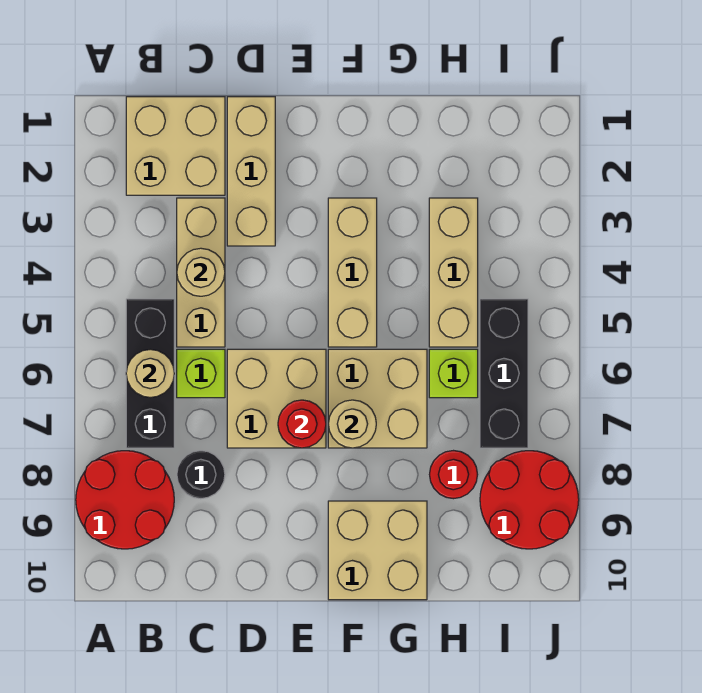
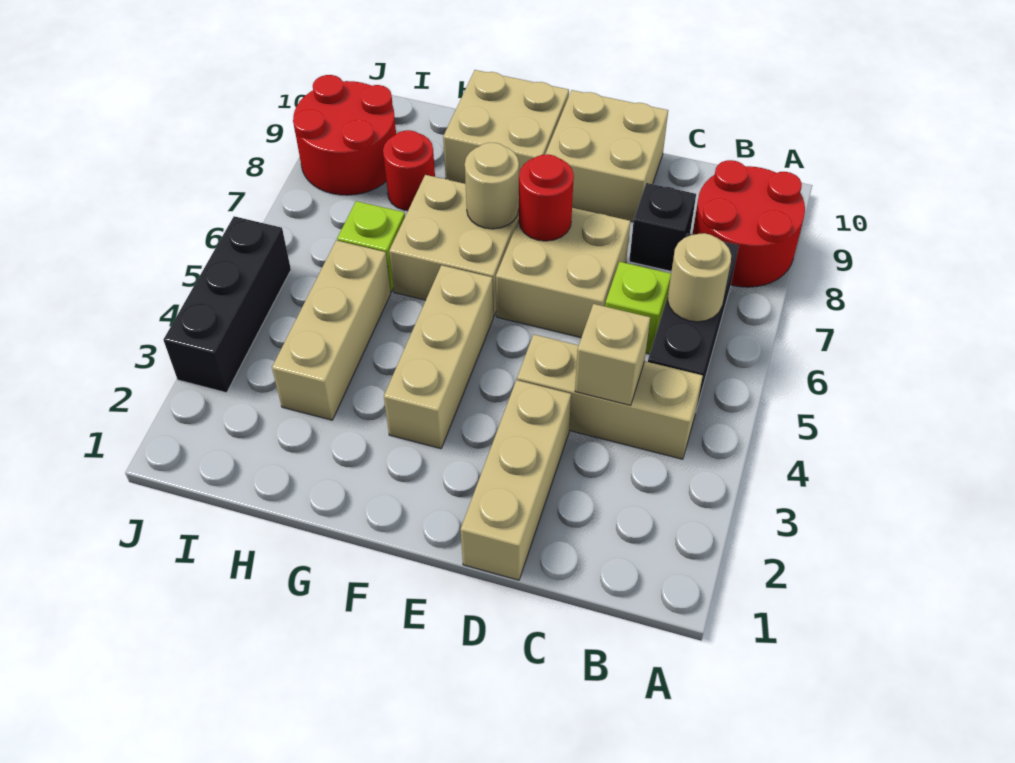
tan brick B1:C2 level 1 -> tan brick D9:E10 level 1
tan brick C3:C5 level 1 -> tan brick B4:D4 level 1
tan round brick C4 level 2 -> tan brick C4 level 2
black round brick C8 level 1 -> black brick C8 level 1
black brick I5:I7 level 1 -> black brick J3:J5 level 1

